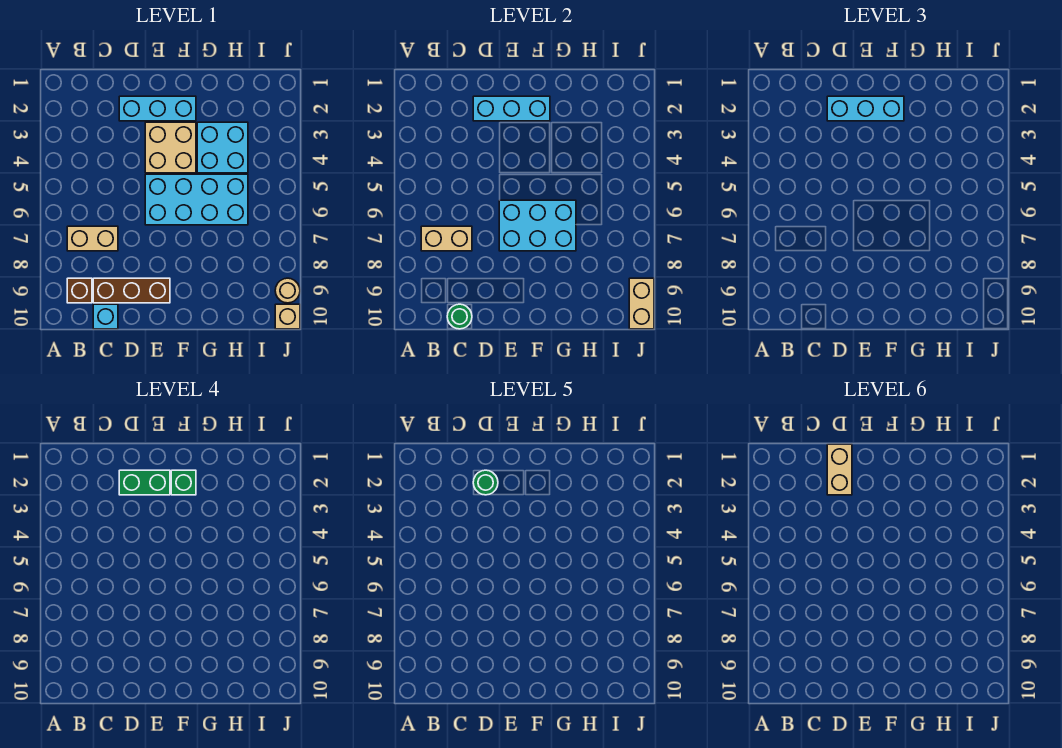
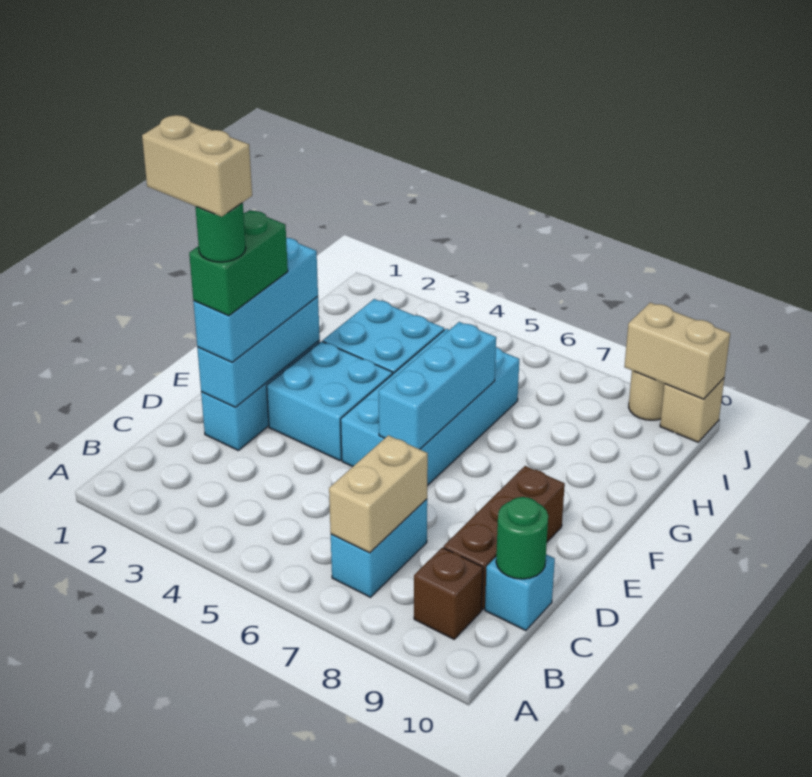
tan brick B7:C7 level 1 -> cyan brick B7:C7 level 1
tan brick E3:F4 level 1 -> cyan brick E3:F4 level 1
cyan brick E6:G7 level 2 -> cyan brick E6:G6 level 2
green brick F2 level 4 -> none

